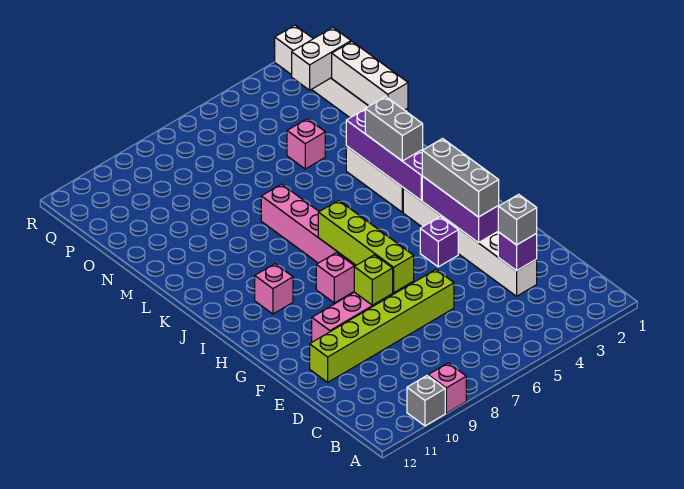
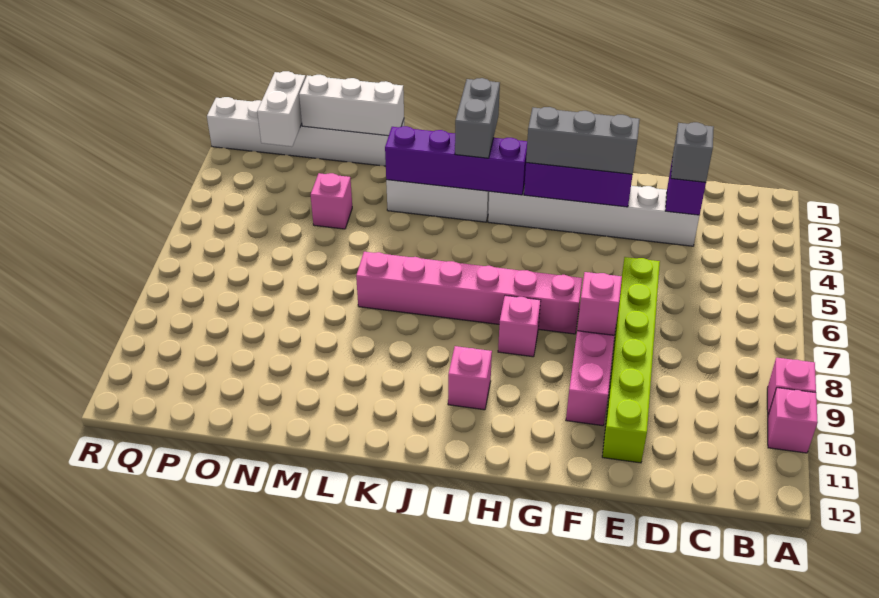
grey brick A10 level 1 -> pink brick A10 level 1
lime brick F7:I7 level 2 -> none
lime brick F8 level 2 -> pink brick F8 level 2
purple brick G4 level 1 -> none
grey brick J3:K3 level 3 -> grey brick J2:J3 level 3

